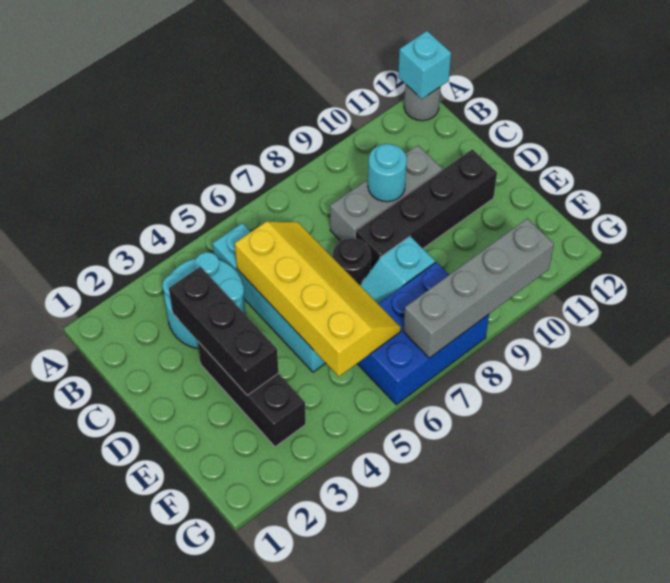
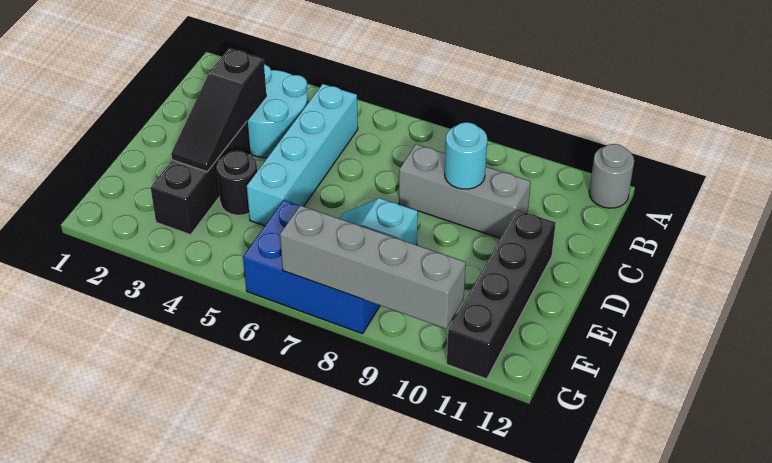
cyan brick A12 level 2 -> none
black brick C3:E3 level 2 -> black slope C3:E3 level 2 top C
yellow slope C5:F6 level 2 top 5 -> none
black round brick D7 level 1 -> black round brick E4 level 1
black brick D8:D11 level 1 -> black brick D11:G11 level 1

